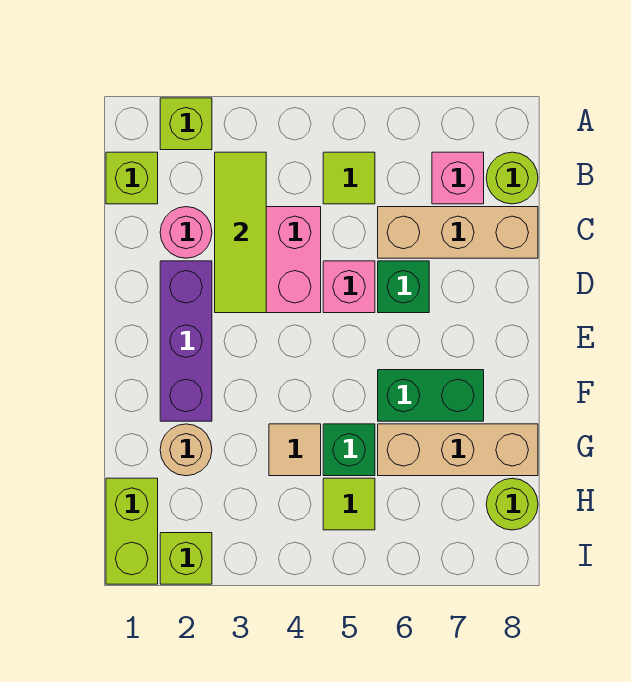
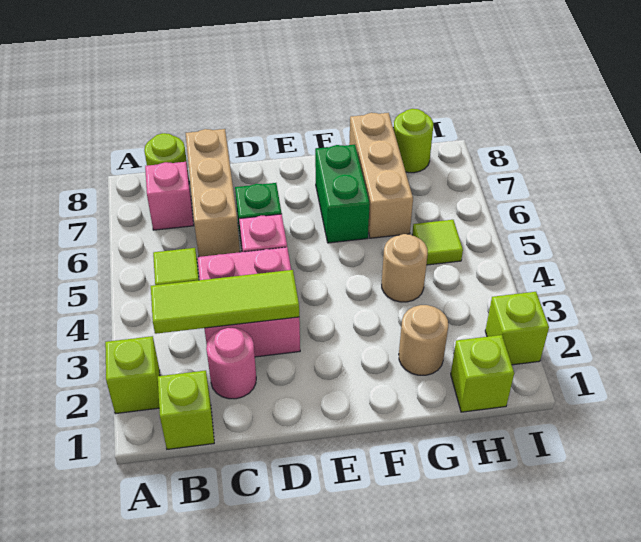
purple brick D2:F2 level 1 -> none
tan tile G4 level 1 -> tan round brick G4 level 1
green brick G5 level 1 -> none
lime brick H1:I1 level 1 -> lime brick H1 level 1

